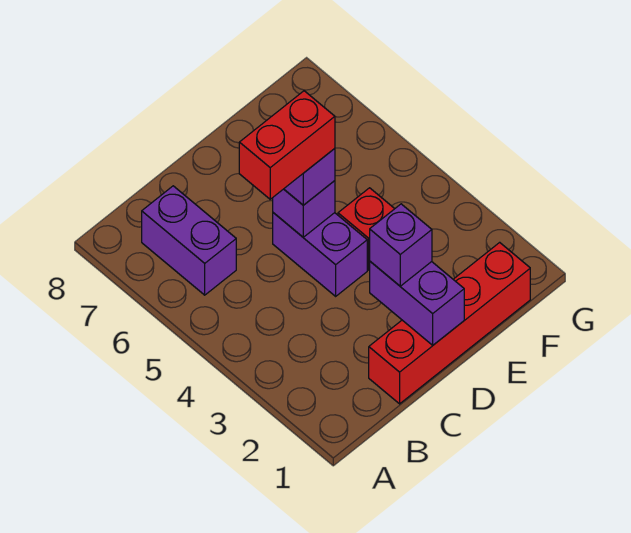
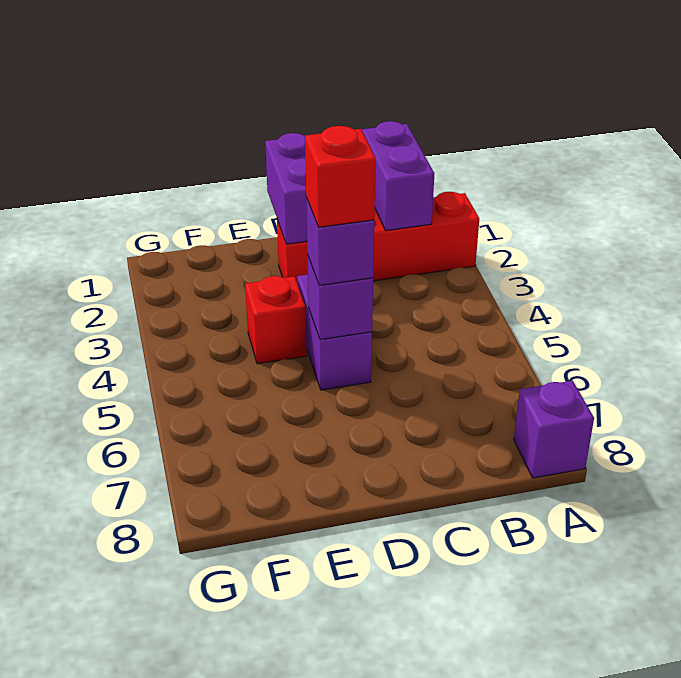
purple brick B6:B7 level 1 -> purple brick B1:B2 level 2
red brick C1:F1 level 1 -> red brick A2:D2 level 1
red brick C5:D5 level 4 -> red brick D5 level 4
purple brick D2 level 3 -> purple brick A8 level 1

